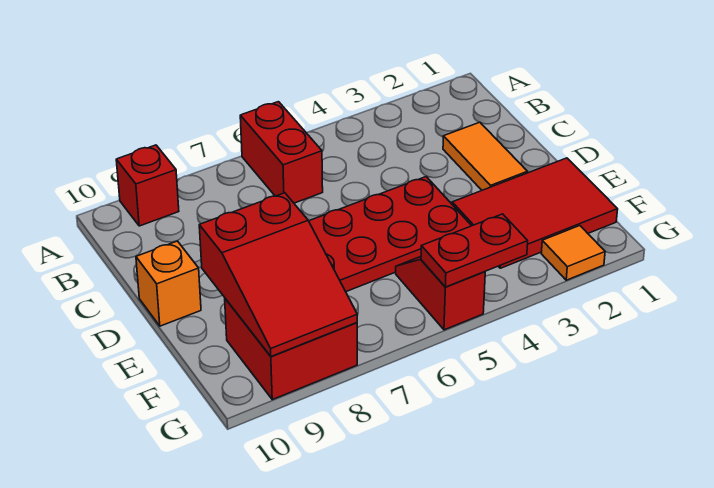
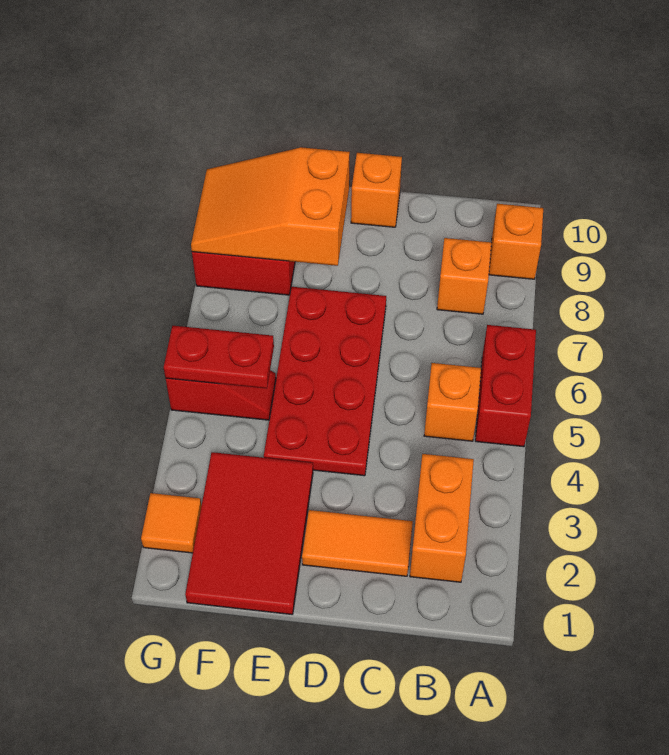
red brick A6:B6 level 1 -> red brick A5:A6 level 1
red brick A9 level 1 -> orange brick A9 level 1
none -> orange brick B2:B3 level 1
none -> orange brick B5 level 1
none -> orange brick B8 level 1
red slope E8:G9 level 2 top E -> orange slope E8:G9 level 2 top E
red plate G4:G5 level 2 -> red plate F5:G5 level 2

